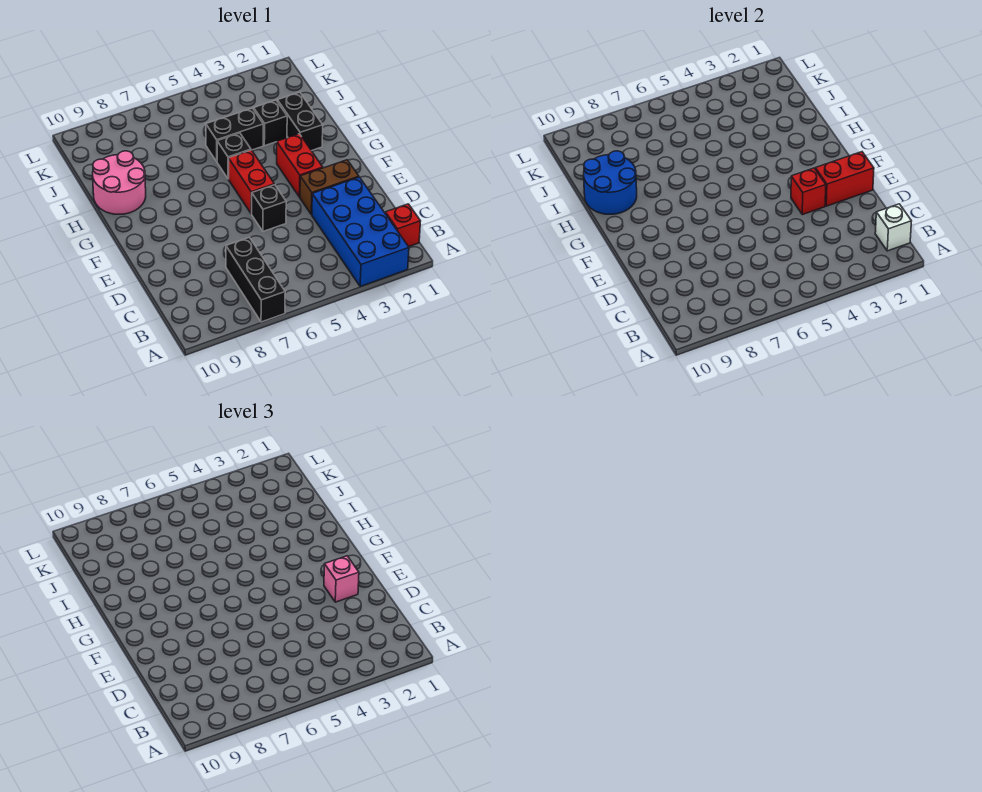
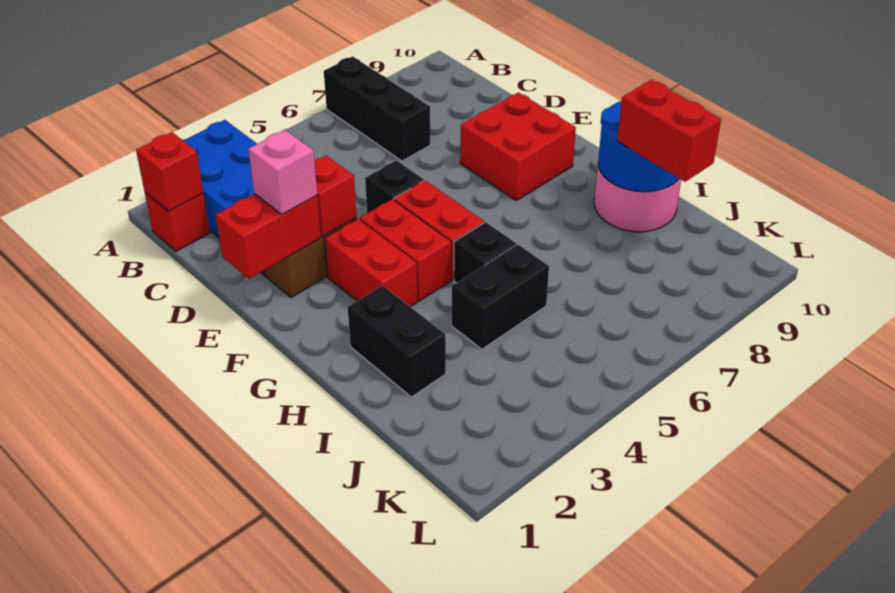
white brick B1 level 2 -> red brick B1 level 2
none -> red brick E8:F9 level 1
none -> red brick F4:G4 level 1
black brick I3 level 1 -> none
none -> red brick I9:J9 level 3

